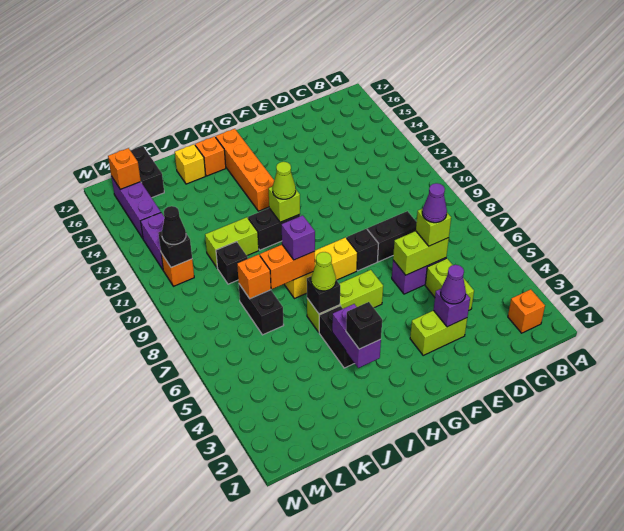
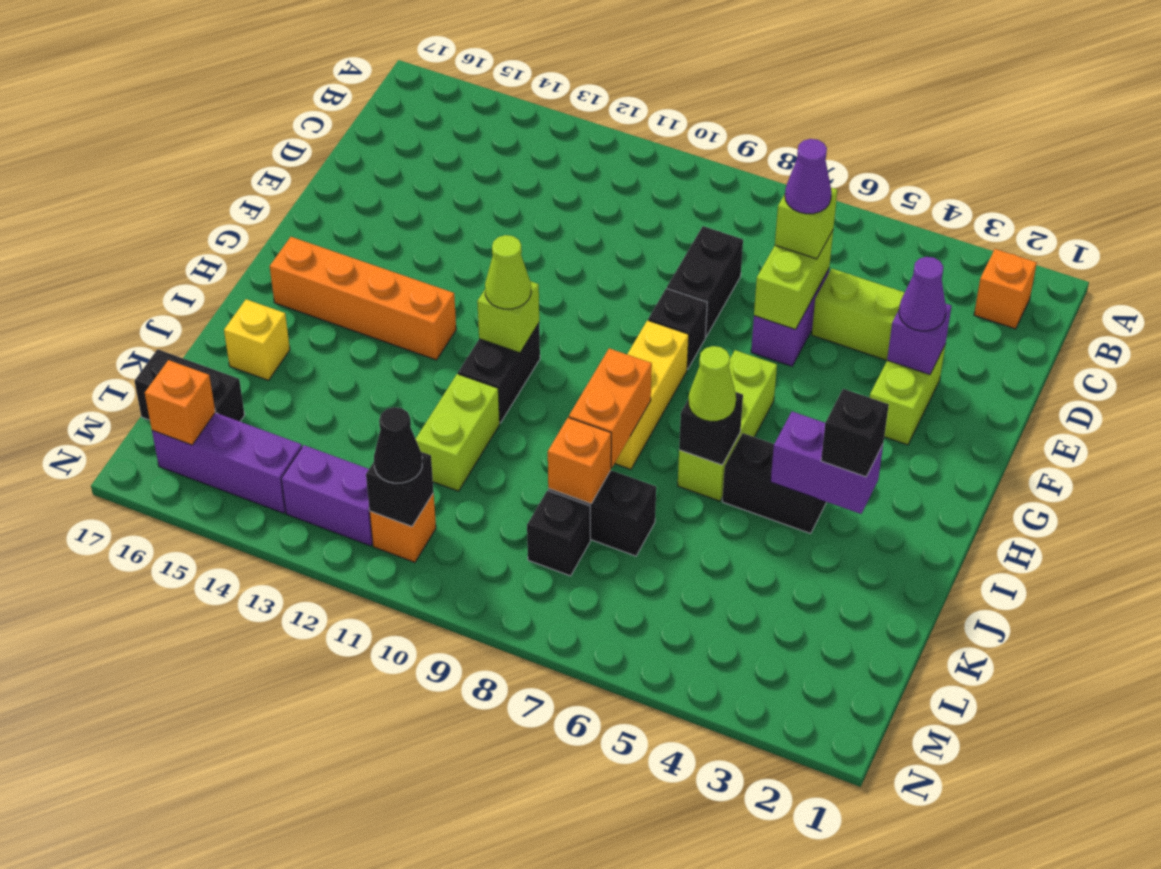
purple brick I8 level 3 -> none
orange brick I16 level 1 -> none
black brick K10 level 1 -> black brick L8 level 1

